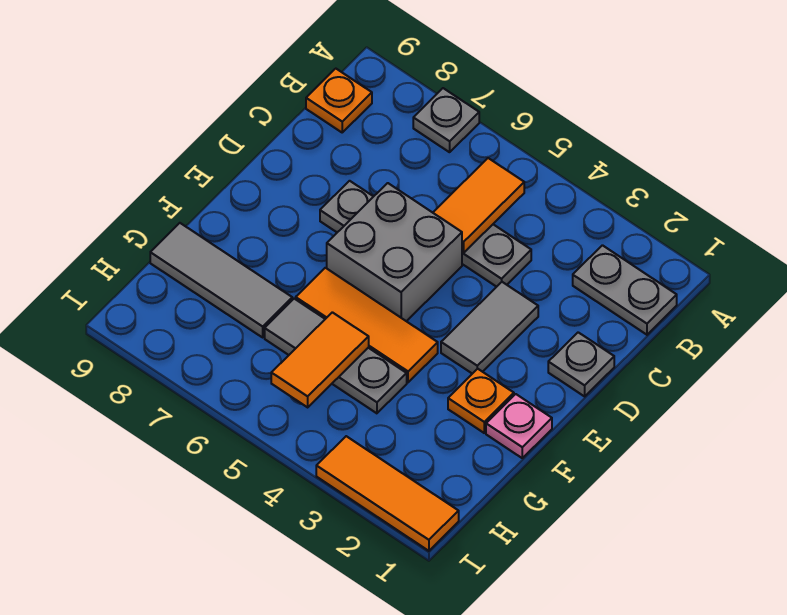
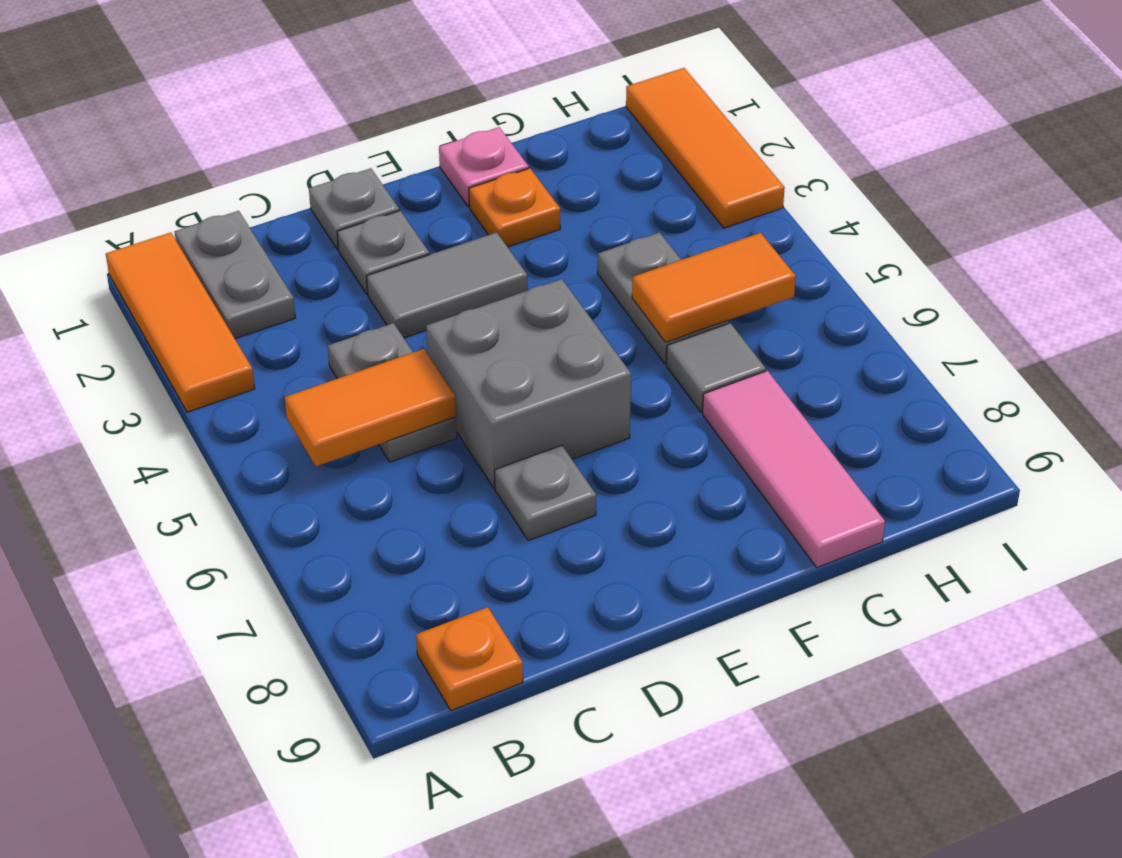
grey plate A7 level 1 -> grey plate D2 level 1
orange tile F4:F6 level 1 -> orange tile A1:A3 level 1
grey tile G7:G9 level 1 -> pink tile G7:G9 level 1

